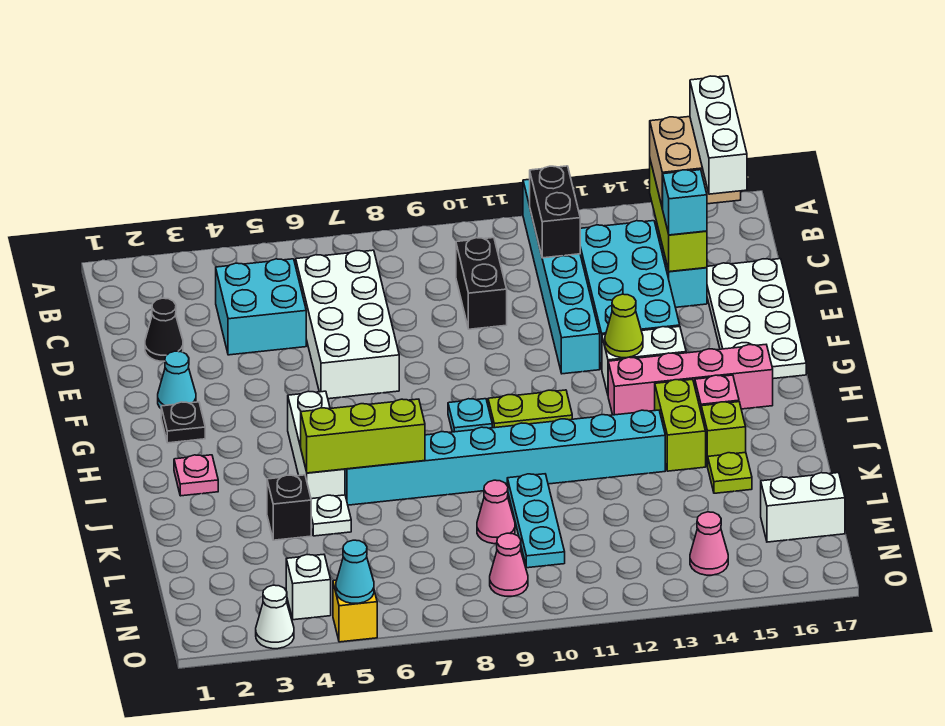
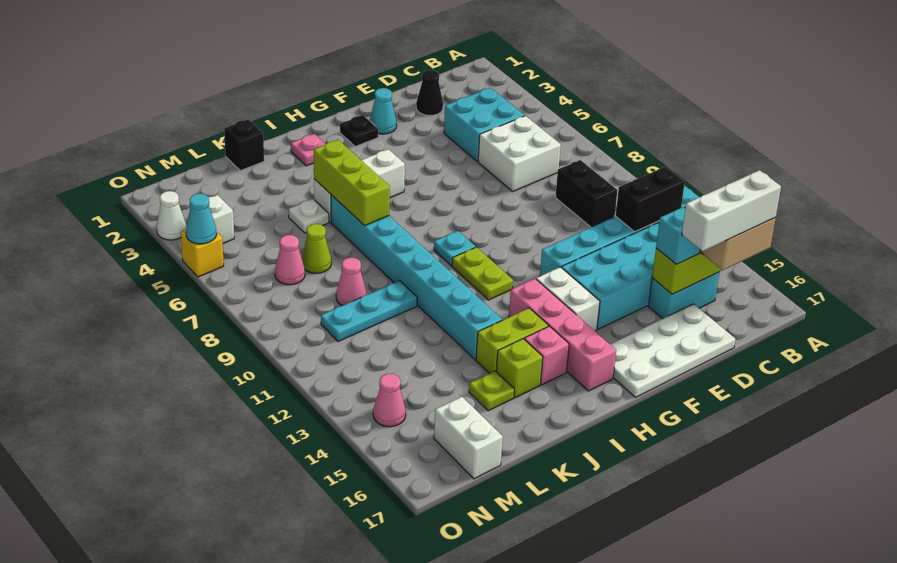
white brick C6:F7 level 1 -> white brick C6:D7 level 1
black brick C10:D10 level 1 -> black brick C9:C10 level 1
lime cone G13 level 2 -> lime cone L7 level 1
black brick K4 level 1 -> black brick K1 level 1
pink cone N9 level 1 -> pink cone M7 level 1

